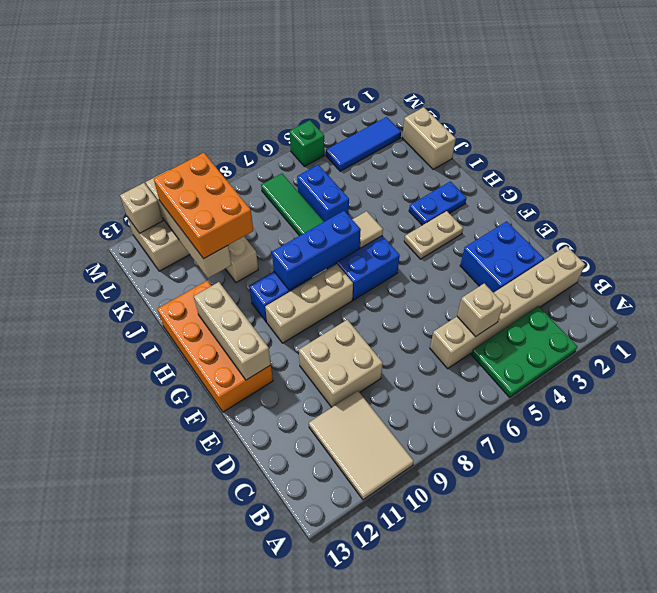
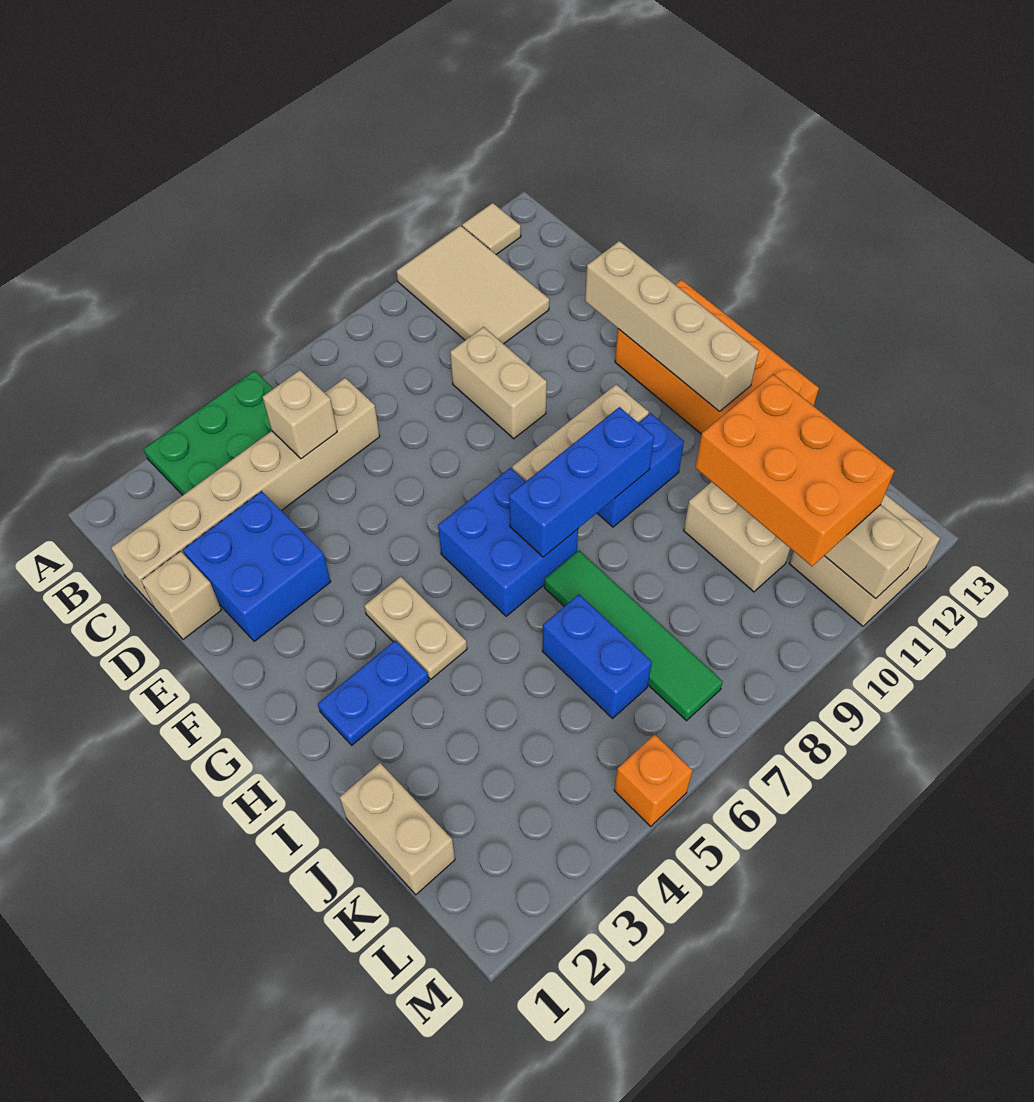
tan brick D9:E10 level 1 -> tan brick D9:E9 level 1
tan brick F12:H12 level 2 -> tan brick E12:H12 level 2
tan plate G3:G4 level 1 -> tan plate G4:H4 level 1
tan tile H6 level 2 -> tan tile A12 level 1
blue tile L2:L4 level 1 -> none
green brick M5 level 1 -> orange brick M5 level 1
tan brick M12 level 2 -> tan brick D1 level 1

